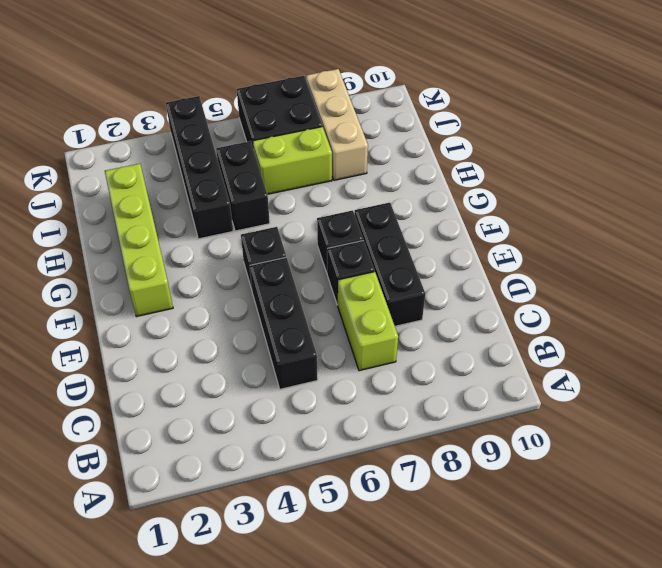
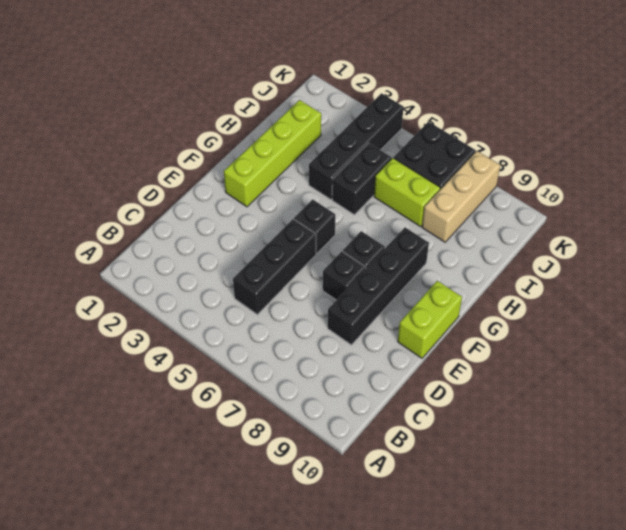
lime brick C7:D7 level 1 -> lime brick E10:F10 level 1
black brick D8:F8 level 1 -> black brick D8:G8 level 1

